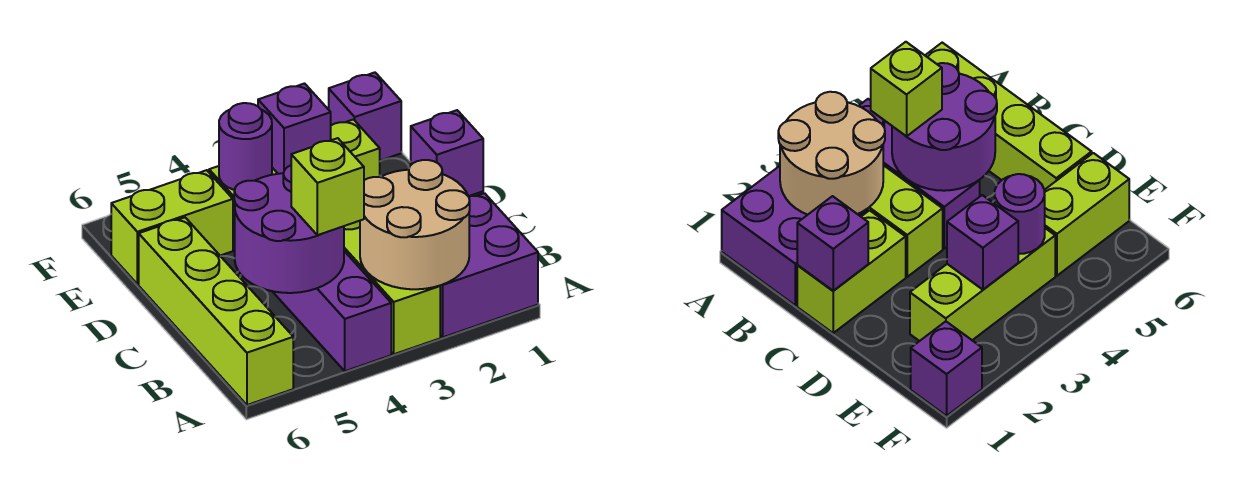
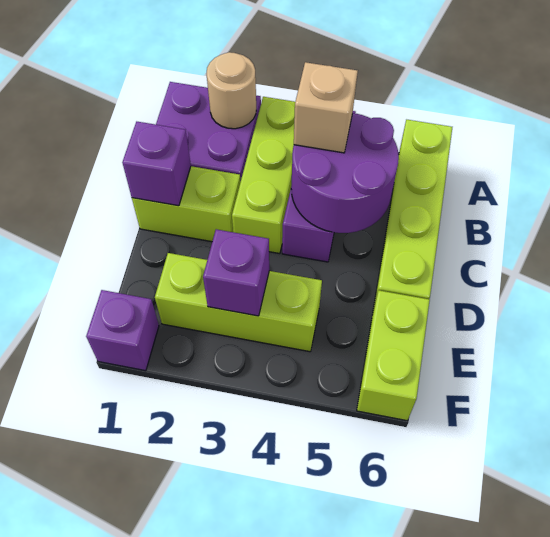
tan round brick A2:B3 level 2 -> tan round brick A2 level 2
lime brick B4 level 3 -> tan brick B4 level 3
purple round brick E4 level 2 -> none
lime brick E5:E6 level 1 -> lime brick E6:F6 level 1

